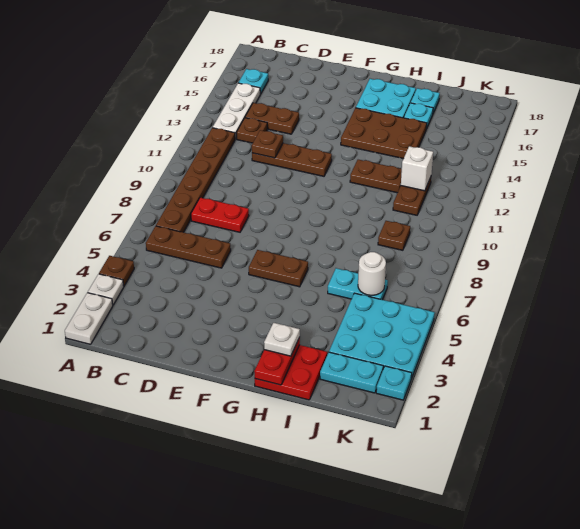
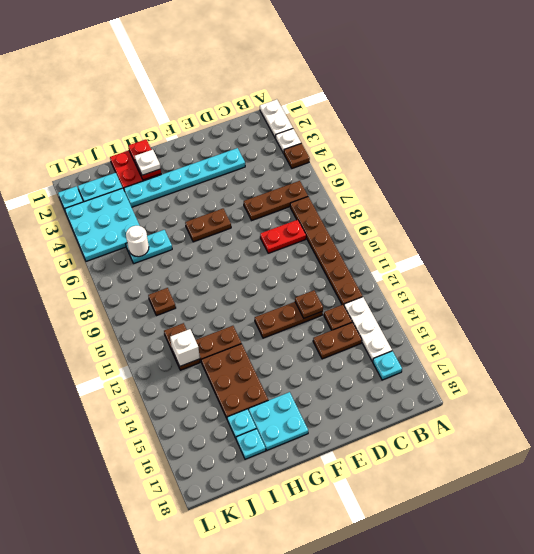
none -> cyan plate D3:I3 level 1
brown plate G14:I15 level 1 -> brown plate H13:I15 level 1

